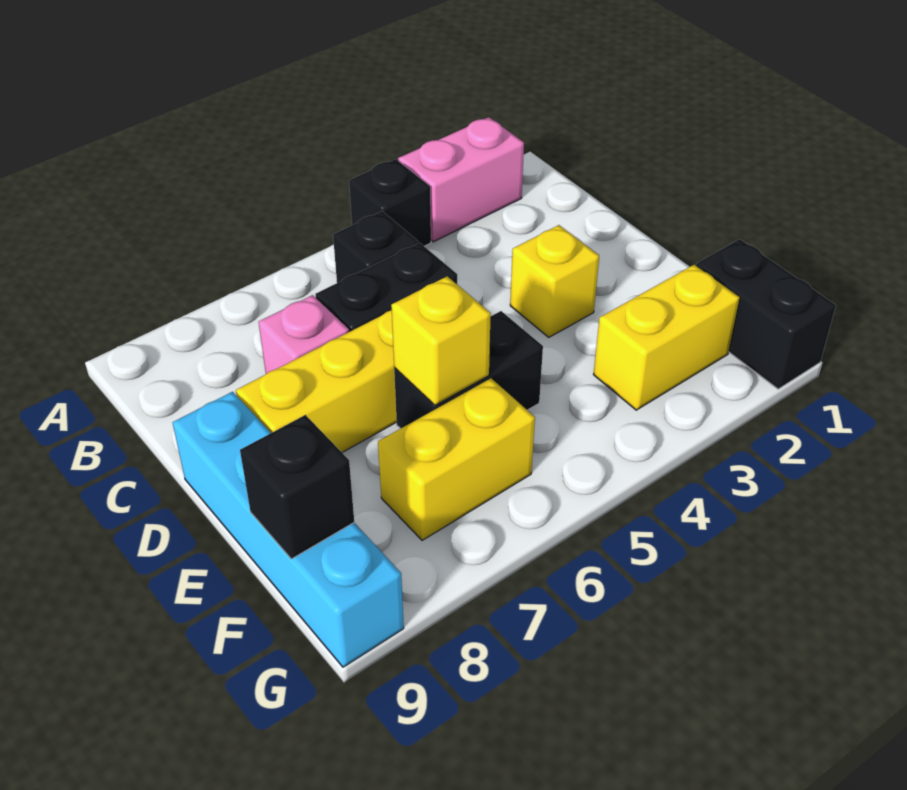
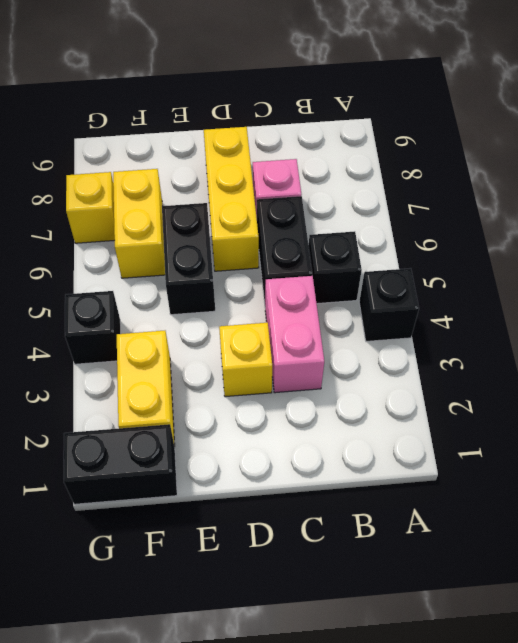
pink brick A2:A3 level 1 -> pink brick C3:C4 level 1
cyan brick D9:G9 level 1 -> none
yellow brick E6 level 2 -> yellow brick G7 level 1
black brick F9 level 2 -> black brick G4 level 1

